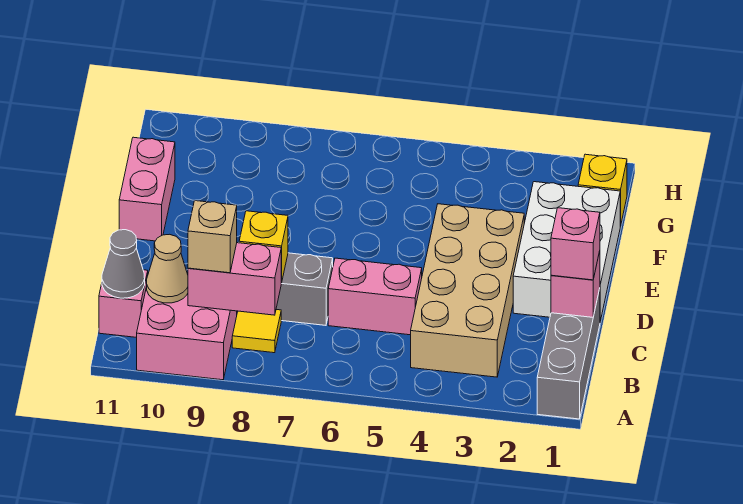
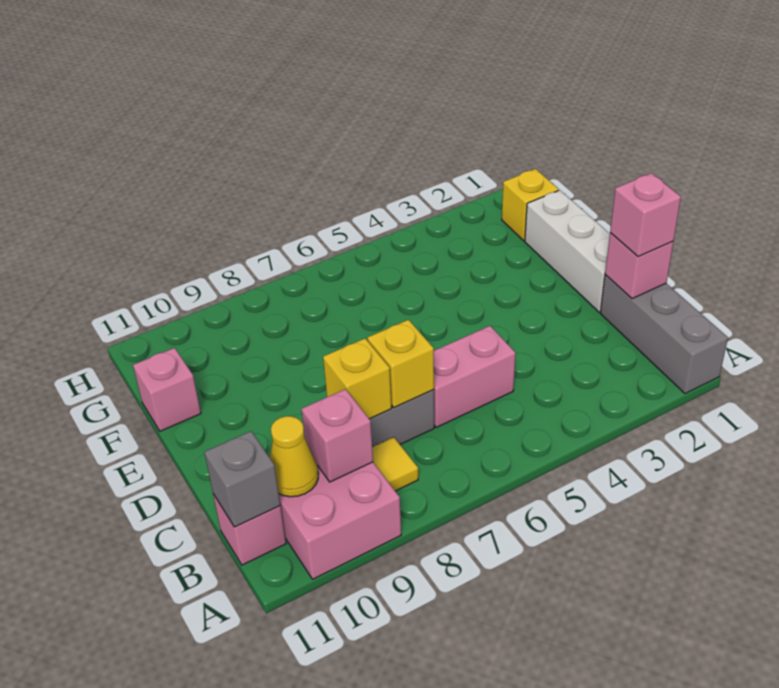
tan brick B3:E4 level 1 -> none
pink brick B8:B9 level 2 -> pink brick B9 level 2
tan brick B9 level 3 -> none
tan cone B10 level 2 -> yellow cone B10 level 2
grey cone B11 level 2 -> grey brick B11 level 2
none -> yellow brick C7 level 2
white brick D1:F2 level 1 -> white brick D1:F1 level 1
pink brick E11:F11 level 1 -> pink brick F11 level 1

